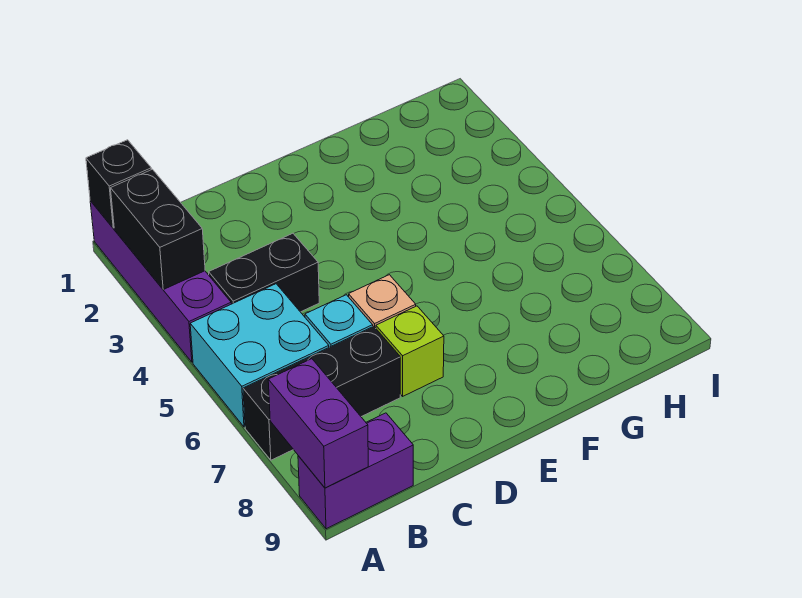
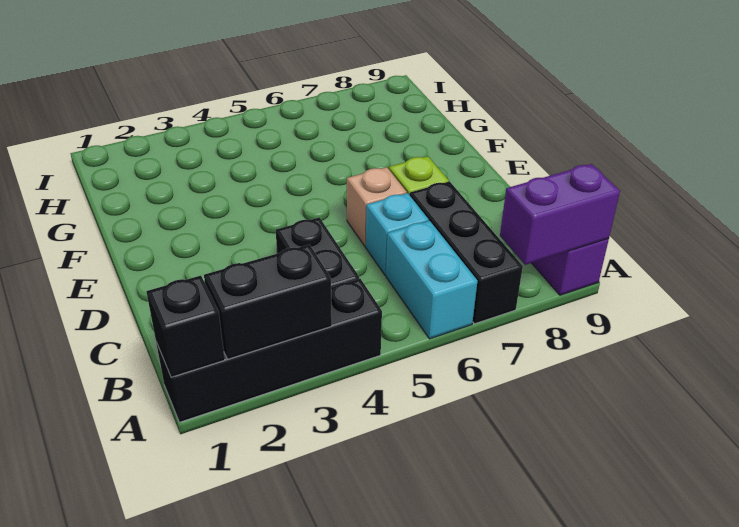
purple brick A1:A4 level 1 -> black brick A1:A4 level 1
cyan brick A5:B6 level 1 -> cyan brick A6:B6 level 1

